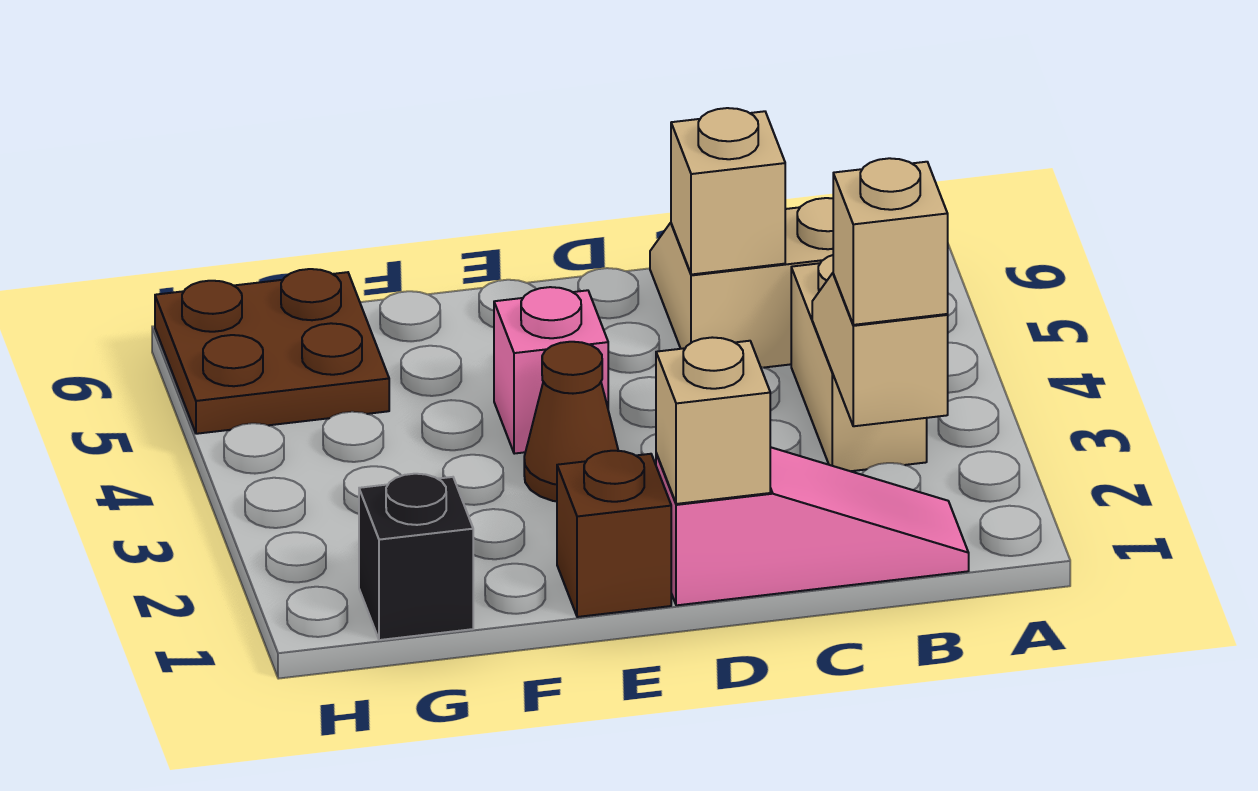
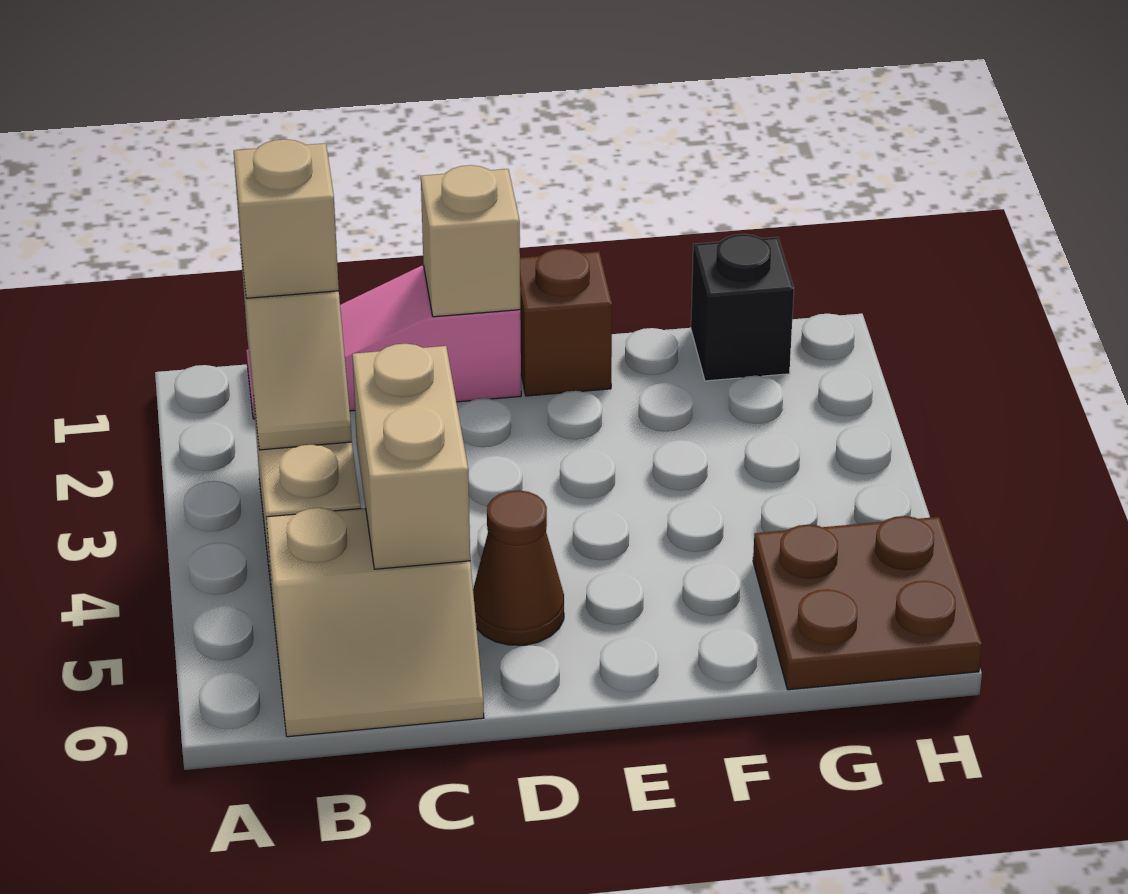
tan brick C5 level 2 -> tan brick C4:C5 level 2
brown cone E3 level 1 -> brown cone D5 level 1
pink brick E4 level 1 -> none

